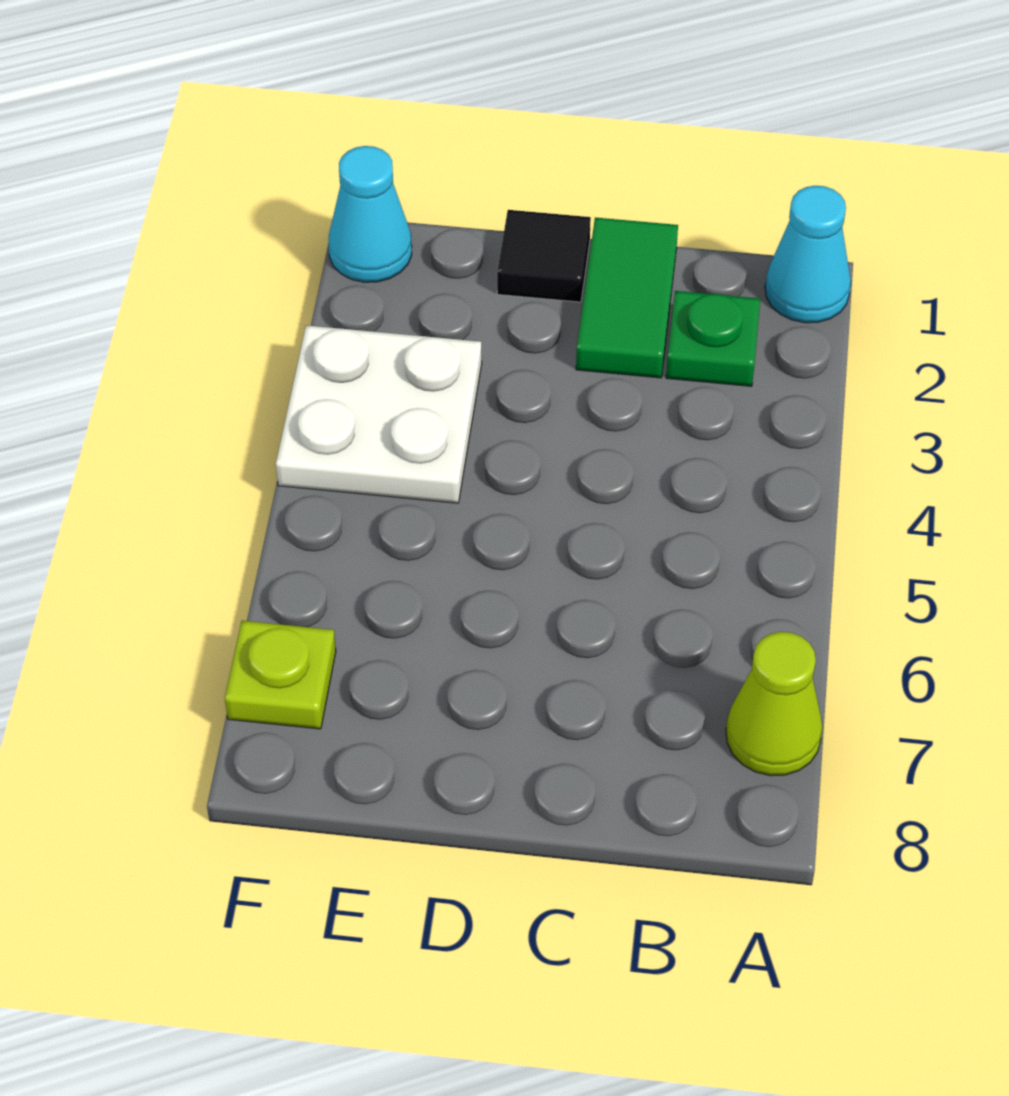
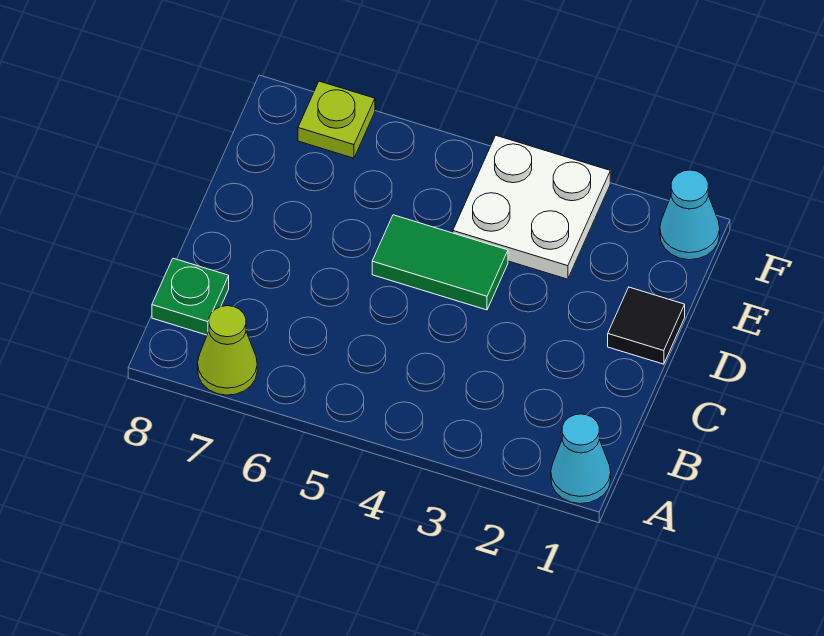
green plate B2 level 1 -> green plate B8 level 1
green tile C1:C2 level 1 -> green tile D4:D5 level 1

